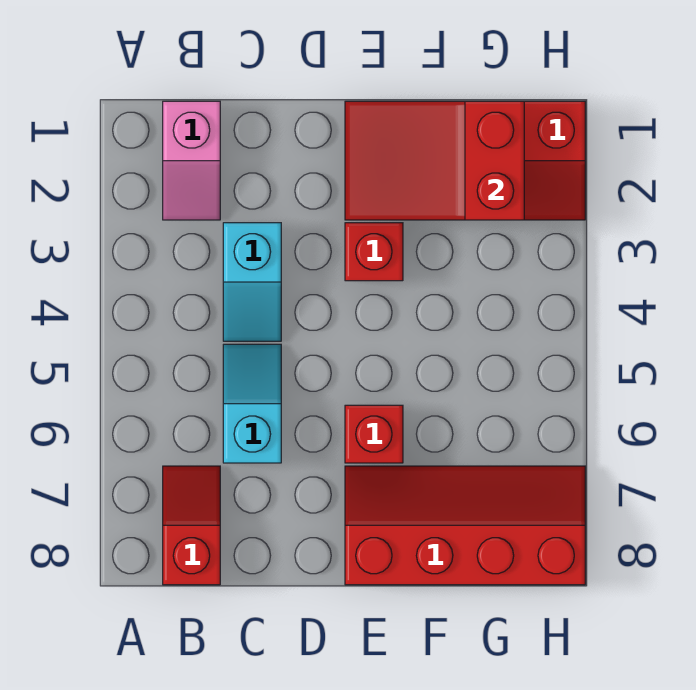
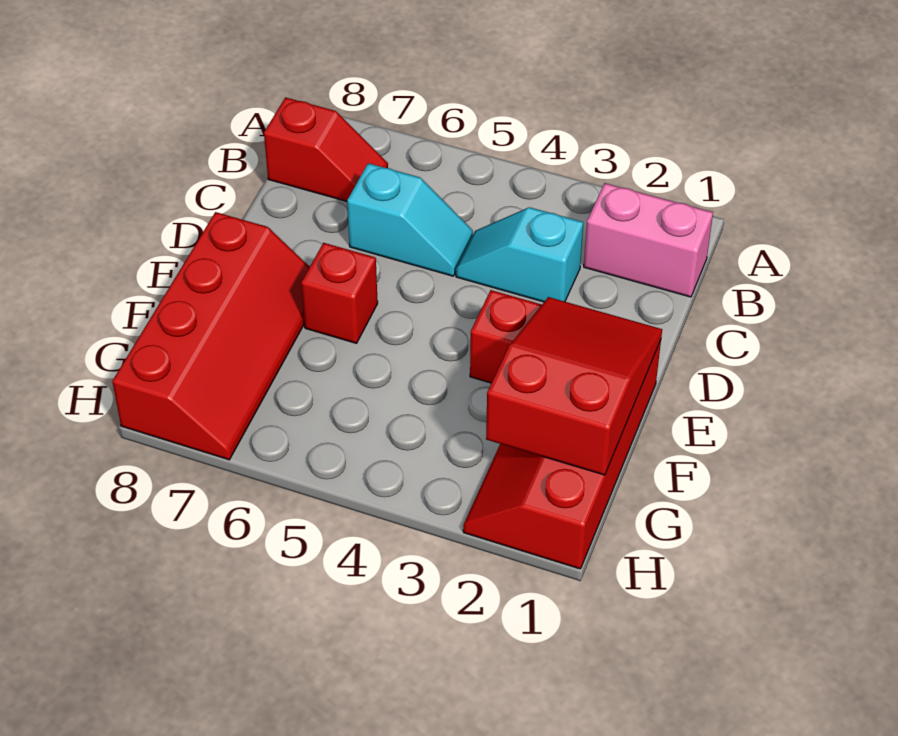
pink slope B1:B2 level 1 top 1 -> pink brick B1:B2 level 1

